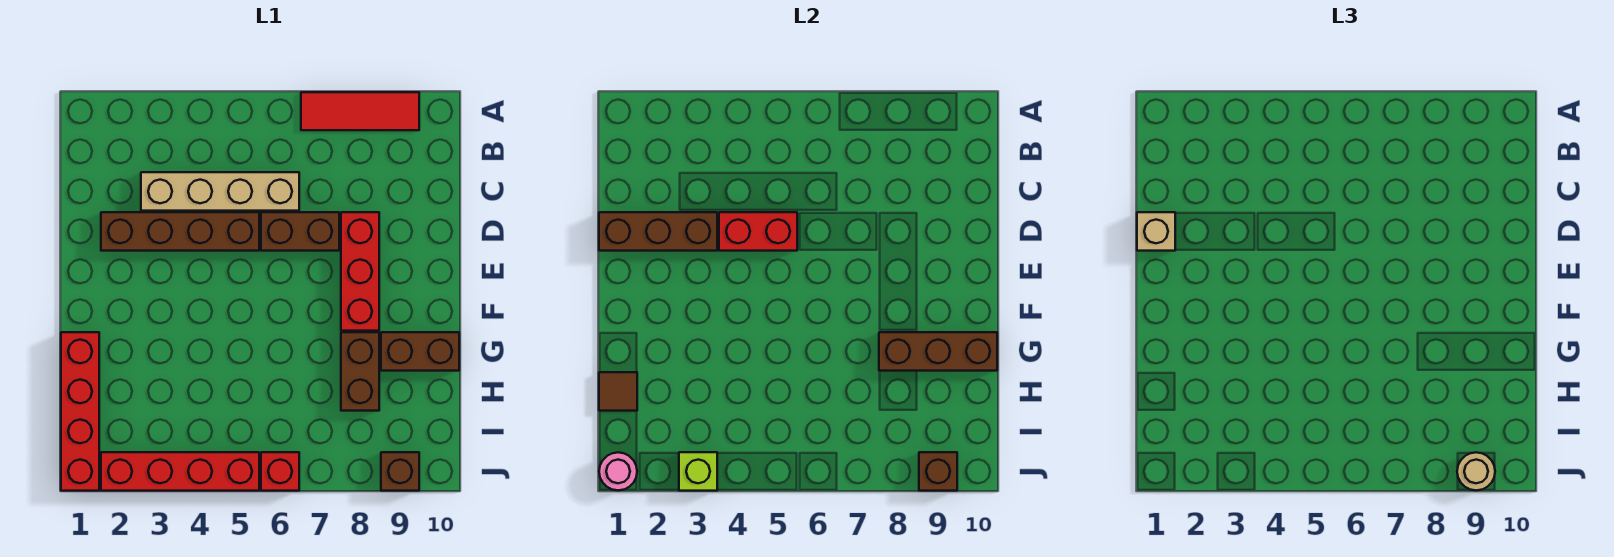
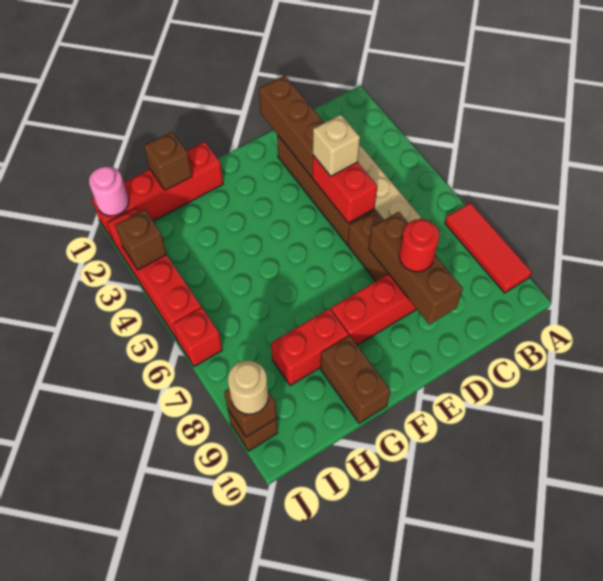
tan brick D1 level 3 -> tan brick D4 level 3
none -> red round brick D8 level 3
brown brick G8:H8 level 1 -> red brick G8:H8 level 1
brown brick G8:G10 level 2 -> brown brick D7:D9 level 2
brown tile H1 level 2 -> brown brick H1 level 2
lime brick J3 level 2 -> brown brick J3 level 2

